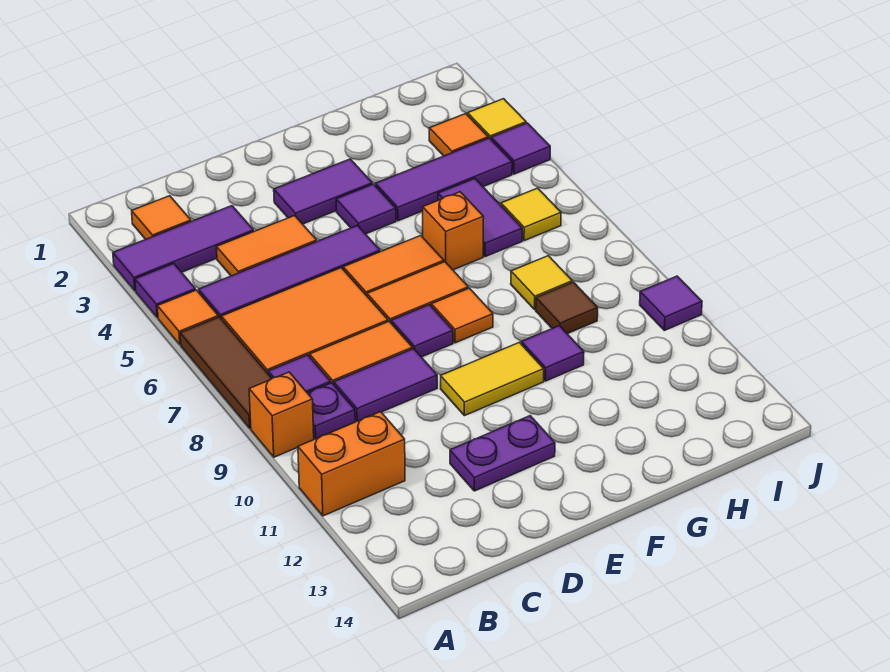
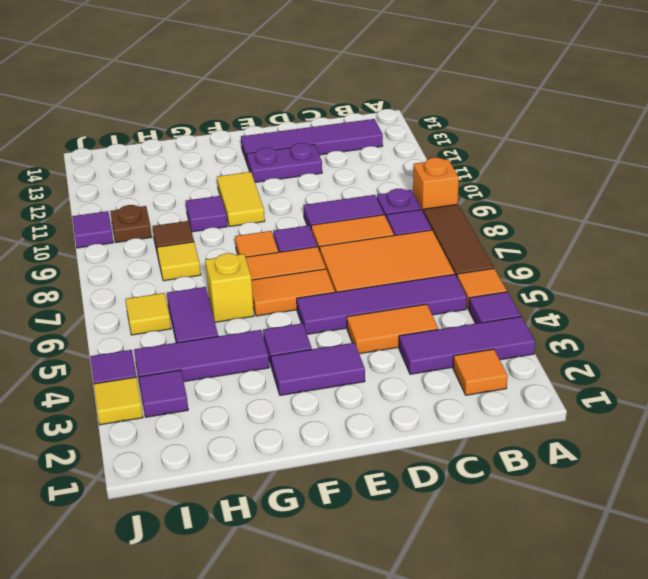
orange brick A11:B11 level 1 -> none
none -> purple tile B13:E13 level 1
yellow tile E10:F10 level 1 -> yellow tile F10:F11 level 1
orange brick G6 level 1 -> yellow brick G6 level 1
orange tile I3 level 1 -> purple tile I3 level 1
none -> brown plate I10 level 1

